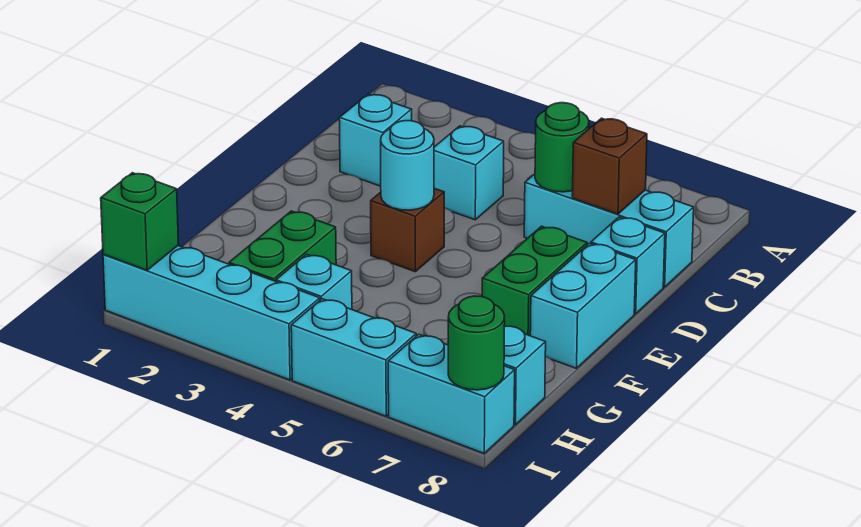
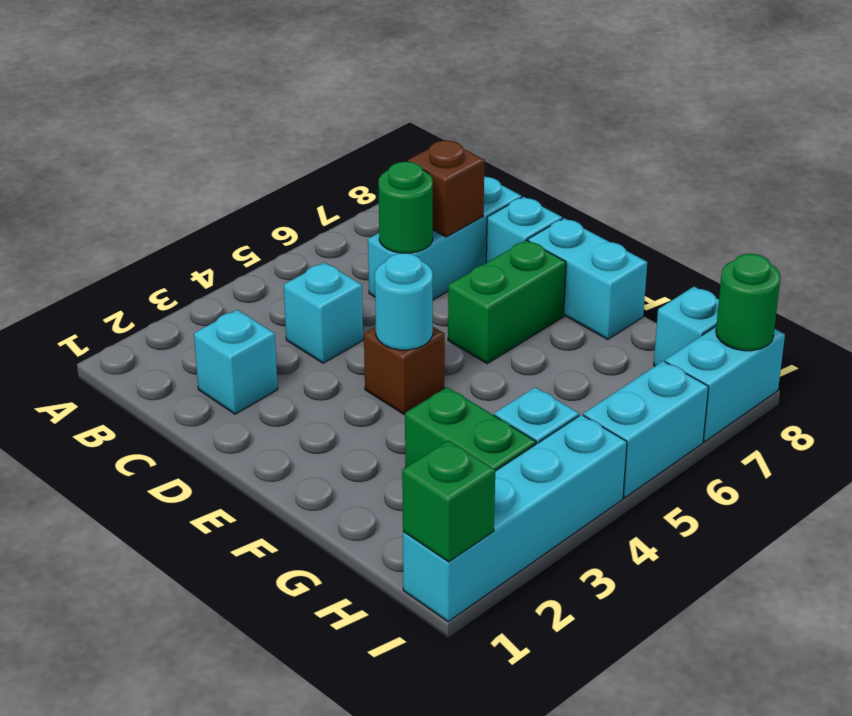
green brick E7:F7 level 1 -> green brick E6:E7 level 1

